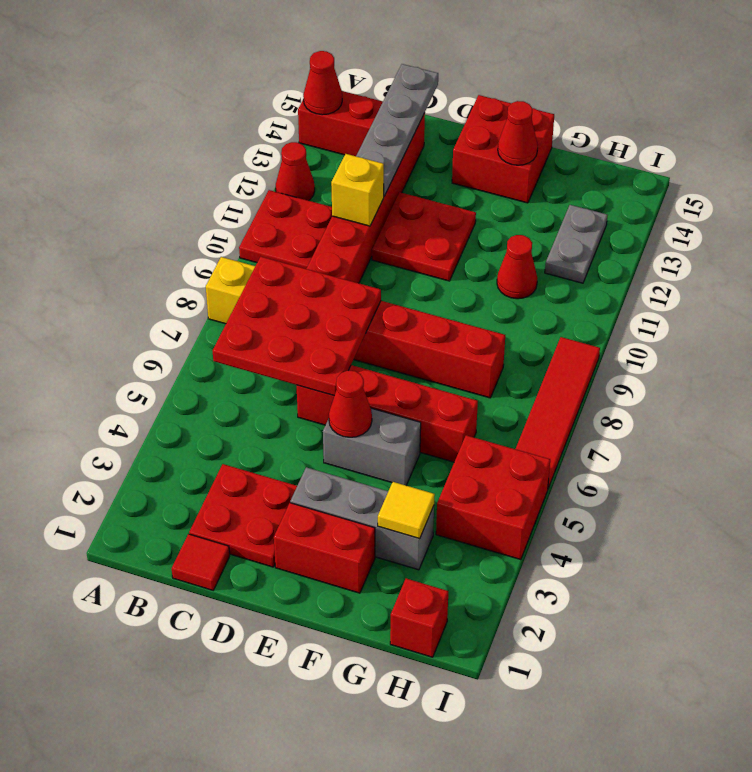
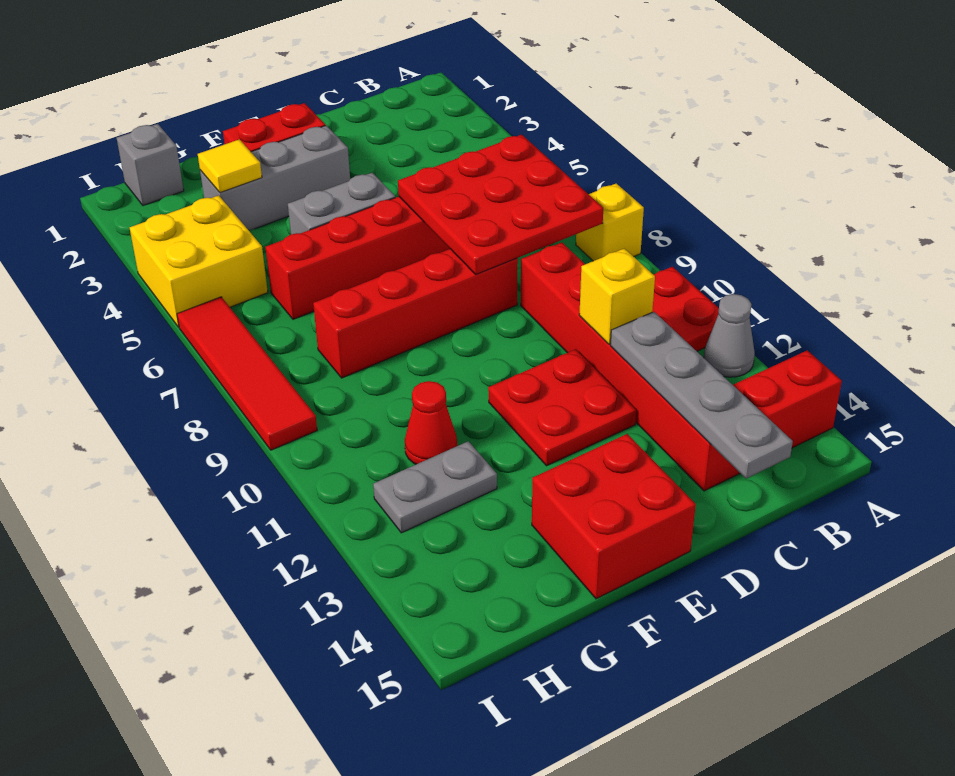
red cone A12 level 1 -> grey cone A12 level 1
red cone A14 level 2 -> none
red tile C1 level 1 -> none
red plate C2:D3 level 1 -> none
red cone E5 level 2 -> none
red cone F14 level 2 -> none
red brick H1 level 1 -> grey brick H1 level 1
red brick H4:I5 level 1 -> yellow brick H4:I5 level 1
grey plate H12:H13 level 1 -> grey plate G12:H12 level 1

